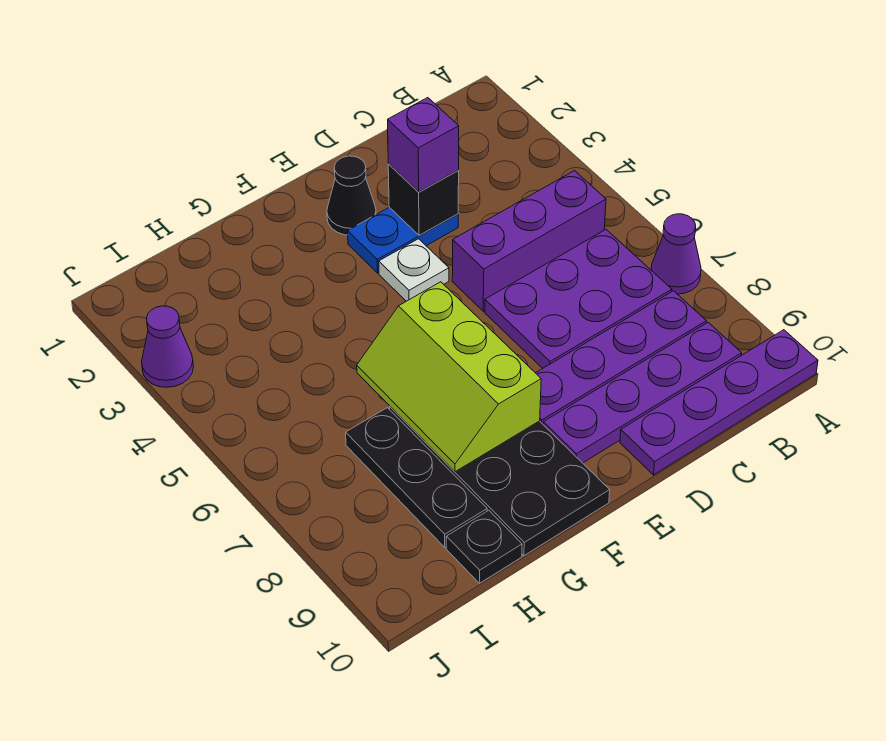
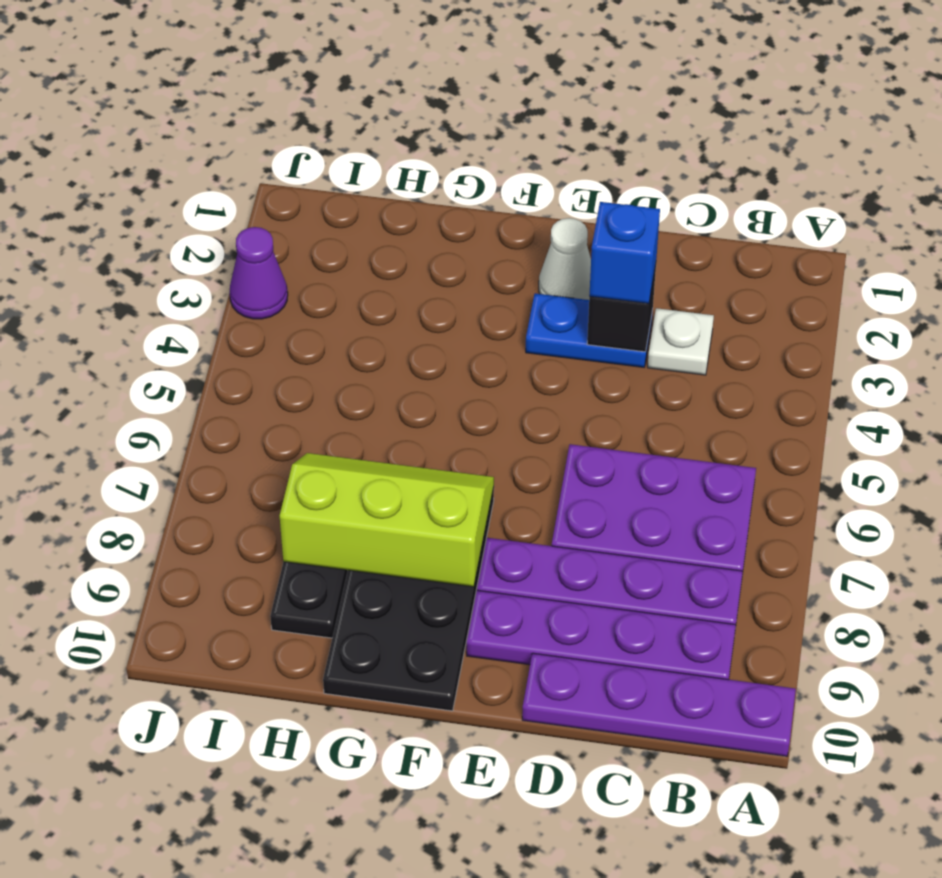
purple cone A7 level 1 -> none
purple brick B5:D5 level 1 -> none
purple brick D3 level 3 -> blue brick D3 level 3
black cone E2 level 1 -> white cone E2 level 1
white plate E4 level 1 -> white plate C3 level 1
lime slope F6:G8 level 2 top F -> lime slope F7:H8 level 2 top 8
black plate H10 level 1 -> none

